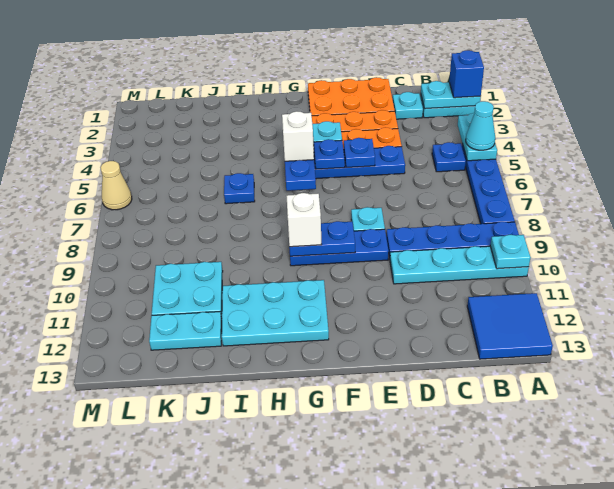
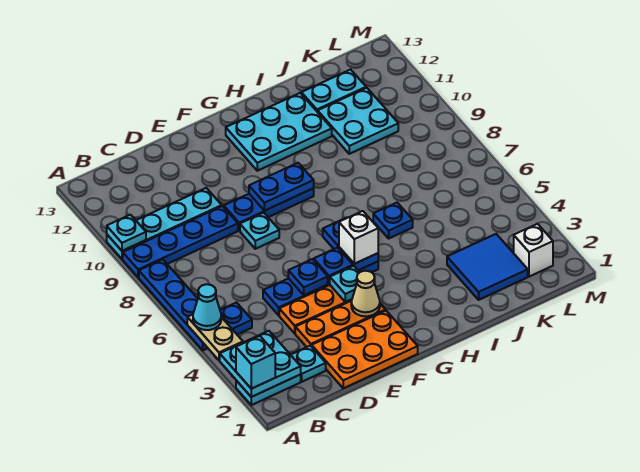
cyan plate A2:B2 level 2 -> cyan plate A2:B3 level 2
blue brick A2 level 3 -> cyan brick A2 level 3
cyan plate A4:A5 level 2 -> tan plate A4:A5 level 2
blue tile A12:B13 level 1 -> blue tile J2:K3 level 1
white brick G9 level 3 -> white brick L2 level 1
tan cone M6 level 1 -> tan cone F3 level 2

